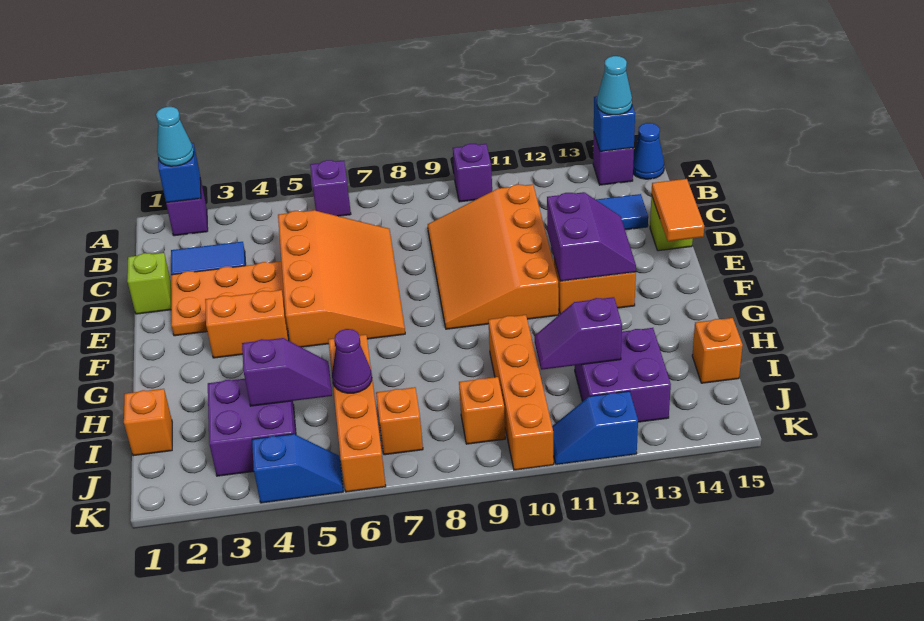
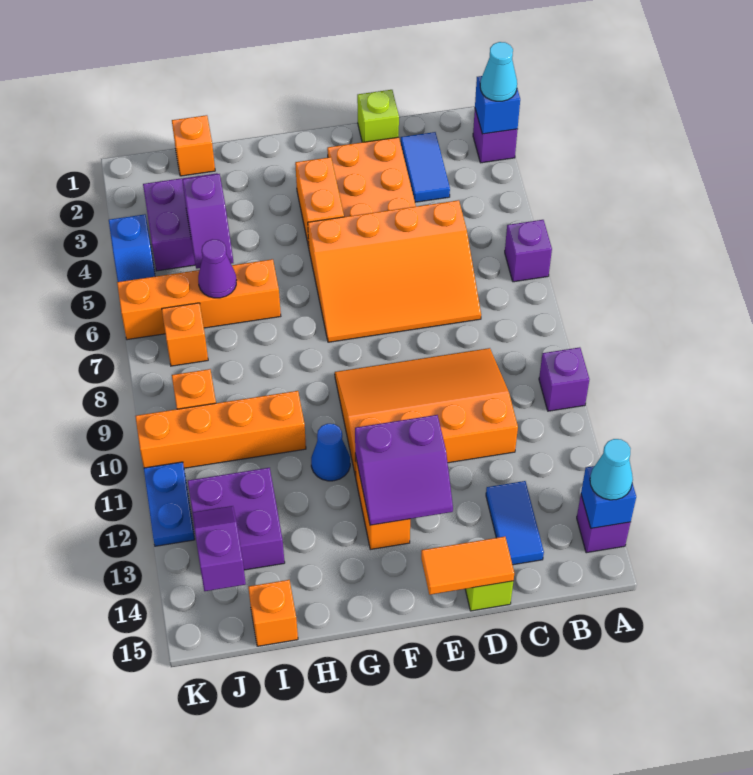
blue cone A15 level 1 -> blue cone G11 level 1
purple slope I11:I12 level 2 top 12 -> purple slope J13:J14 level 2 top 14
blue slope K11:K12 level 1 top 12 -> blue plate K11:K12 level 1

